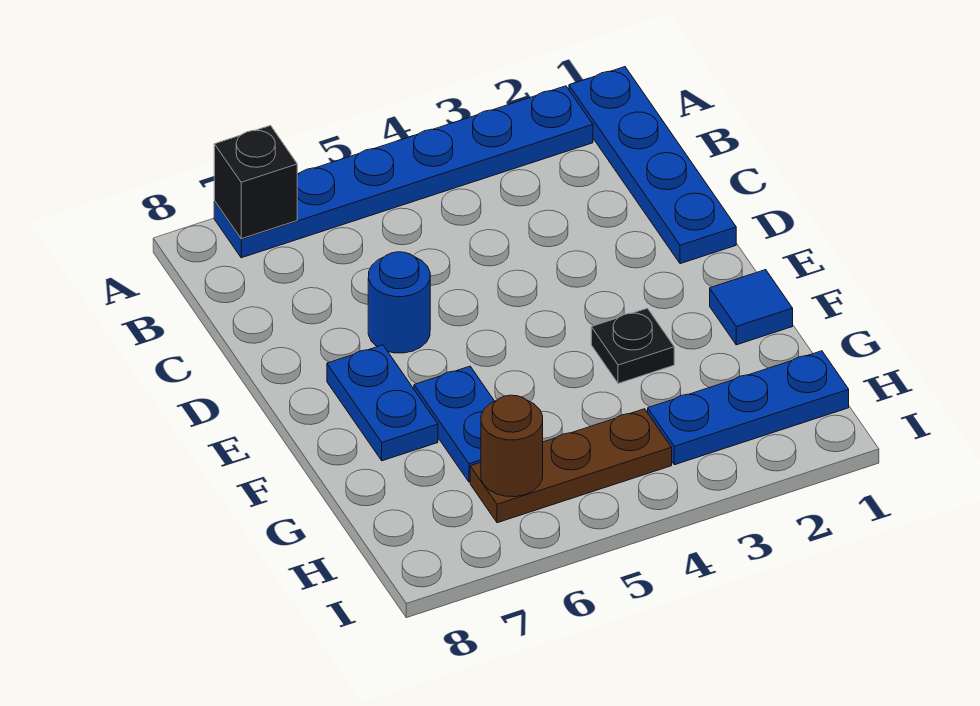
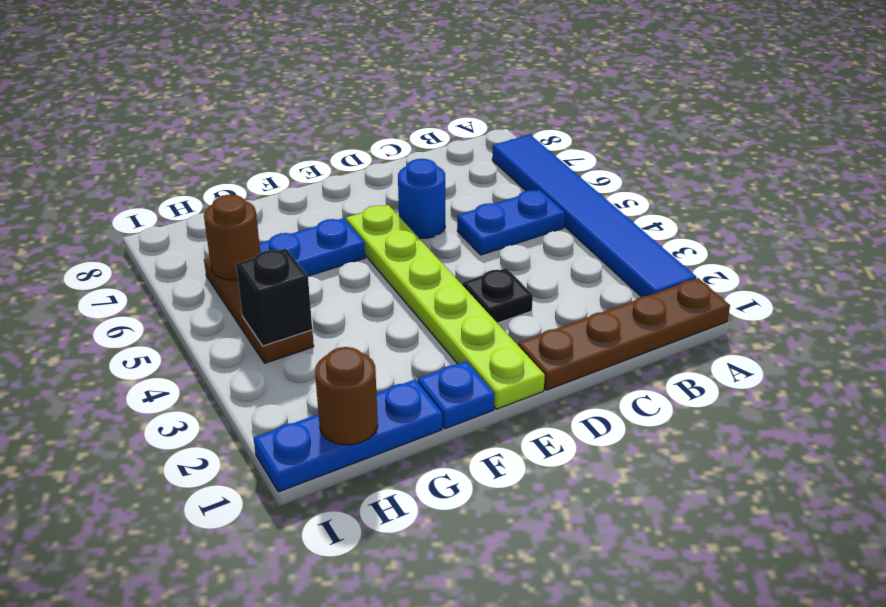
blue plate A1:D1 level 1 -> brown plate A1:D1 level 1
blue plate A2:A7 level 1 -> blue tile A2:A7 level 1
black brick A7 level 2 -> black brick H4 level 2
none -> lime plate E1:E6 level 1
blue plate E7:F7 level 1 -> blue plate B5:C5 level 1
blue tile F1 level 1 -> blue plate F1 level 1
black plate F3 level 1 -> black plate D3 level 1
blue plate H1:H3 level 1 -> blue plate G1:I1 level 1
none -> brown round brick H1 level 2

